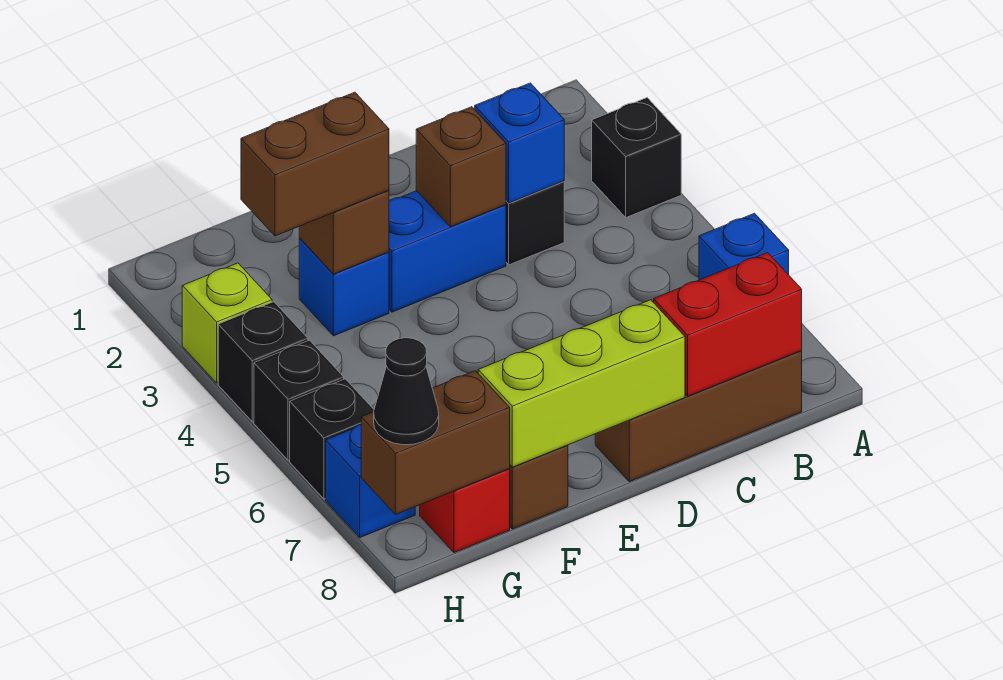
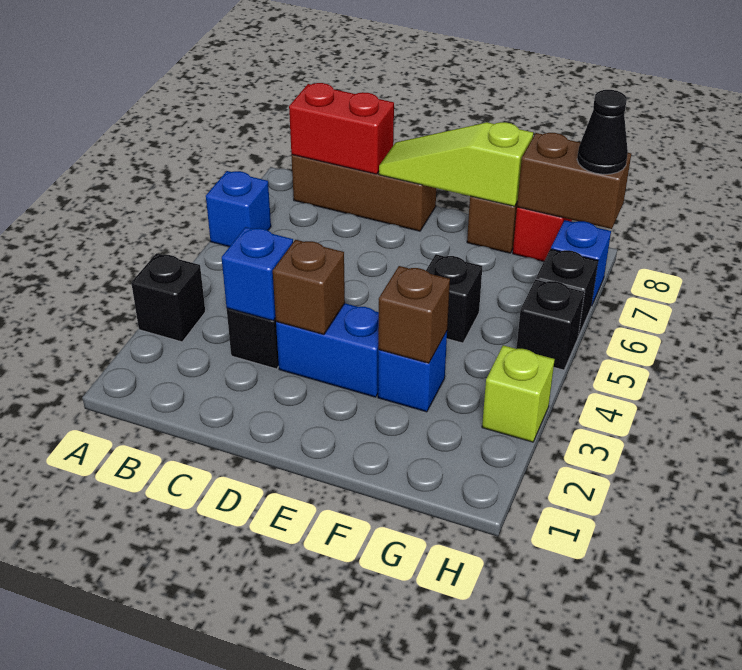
lime brick D8:F8 level 2 -> lime slope D8:F8 level 2 top F
brown brick F3:G3 level 3 -> none
black brick H4 level 1 -> black brick F5 level 1

